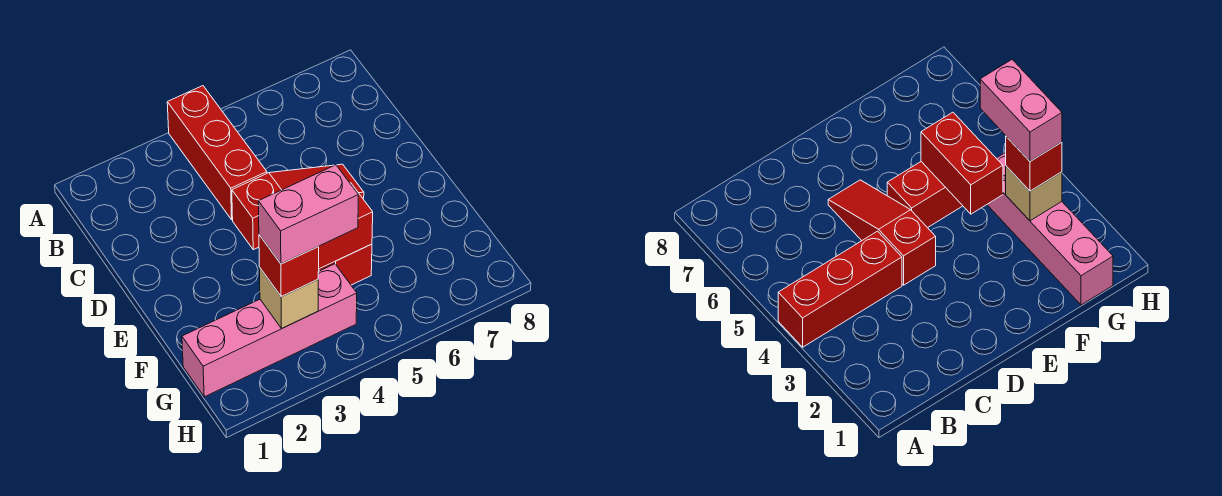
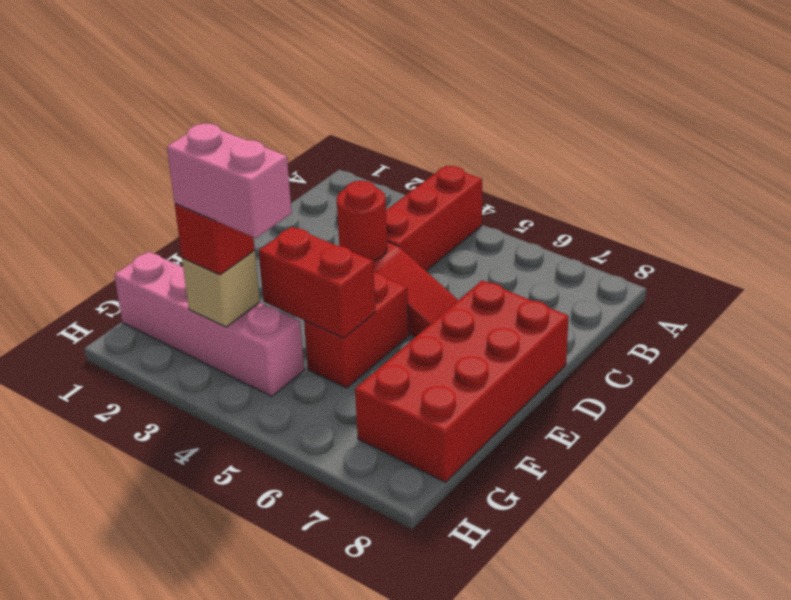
none -> red round brick D4 level 2
none -> red brick D7:G8 level 1

